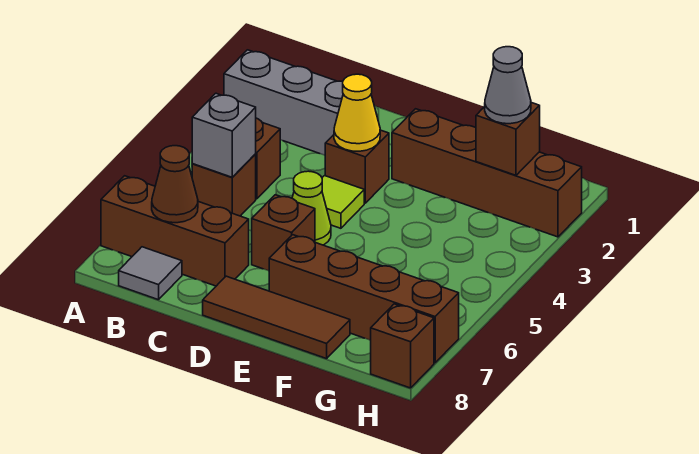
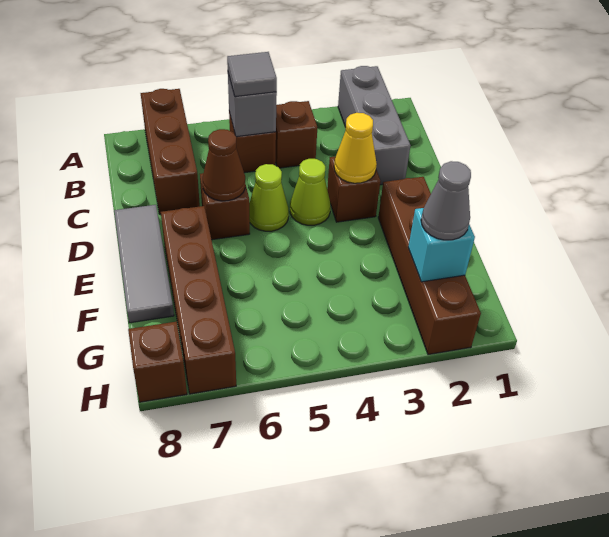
brown cone B7 level 2 -> brown cone D6 level 2
grey tile B8 level 1 -> grey tile B5 level 3
lime tile D4 level 1 -> lime cone D4 level 1
brown tile D8:F8 level 1 -> grey tile D8:F8 level 1
brown brick G2 level 2 -> cyan brick G2 level 2

